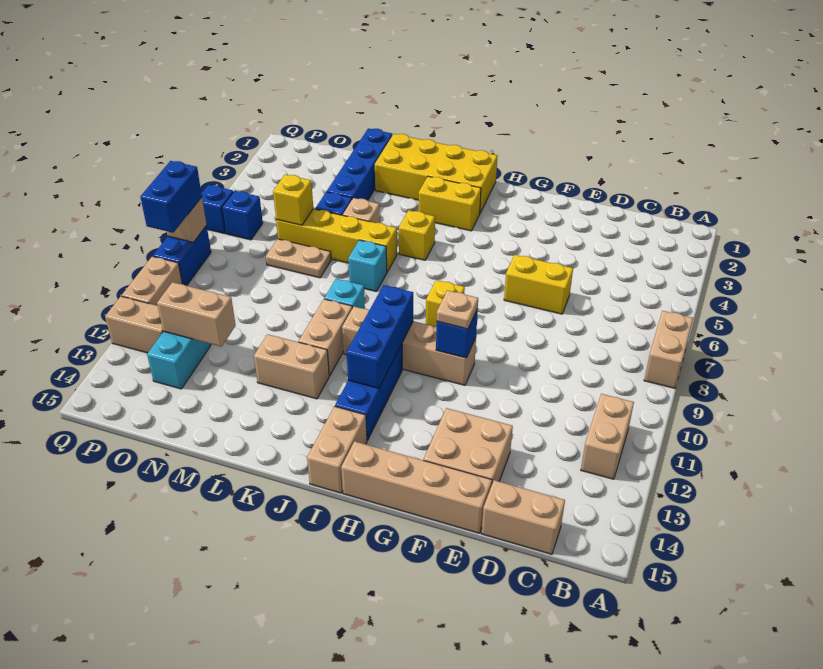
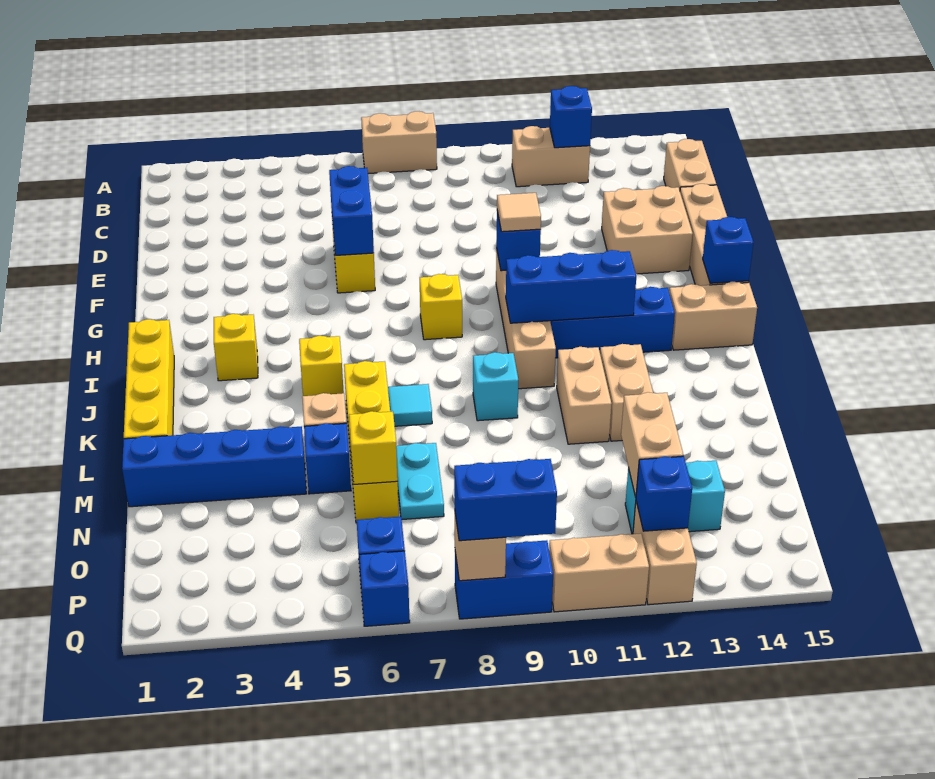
none -> blue brick B12 level 2
none -> blue brick E6:F6 level 2
tan plate G10 level 3 -> tan tile G10 level 3
none -> blue brick H15 level 2
yellow brick I1:L2 level 1 -> yellow brick I1:L1 level 1
yellow brick I3:J3 level 1 -> yellow brick I3 level 1
cyan brick K7 level 1 -> cyan tile K7 level 1
tan brick K10:K11 level 1 -> tan brick K11:L11 level 1
tan plate M7:N7 level 1 -> cyan plate M7:N7 level 1
none -> blue brick P12 level 2

